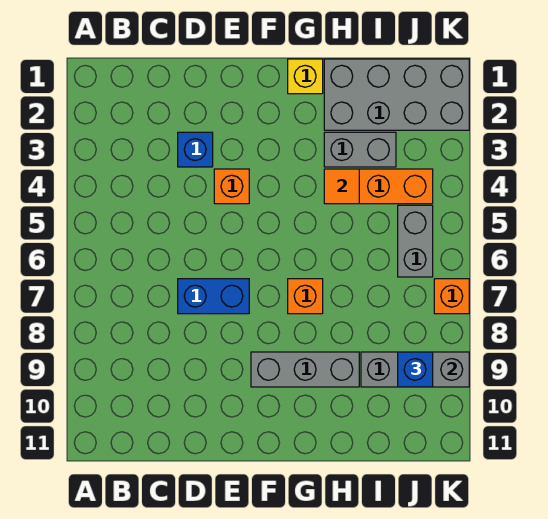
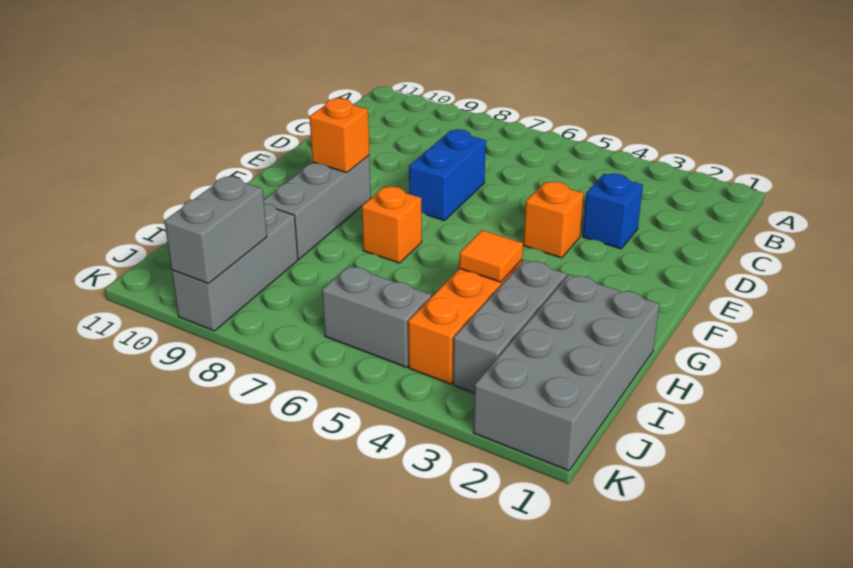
yellow brick G1 level 1 -> none
grey brick H3:I3 level 1 -> grey brick H3:J3 level 1
blue brick J9 level 3 -> none
orange brick K7 level 1 -> orange brick F9 level 2

